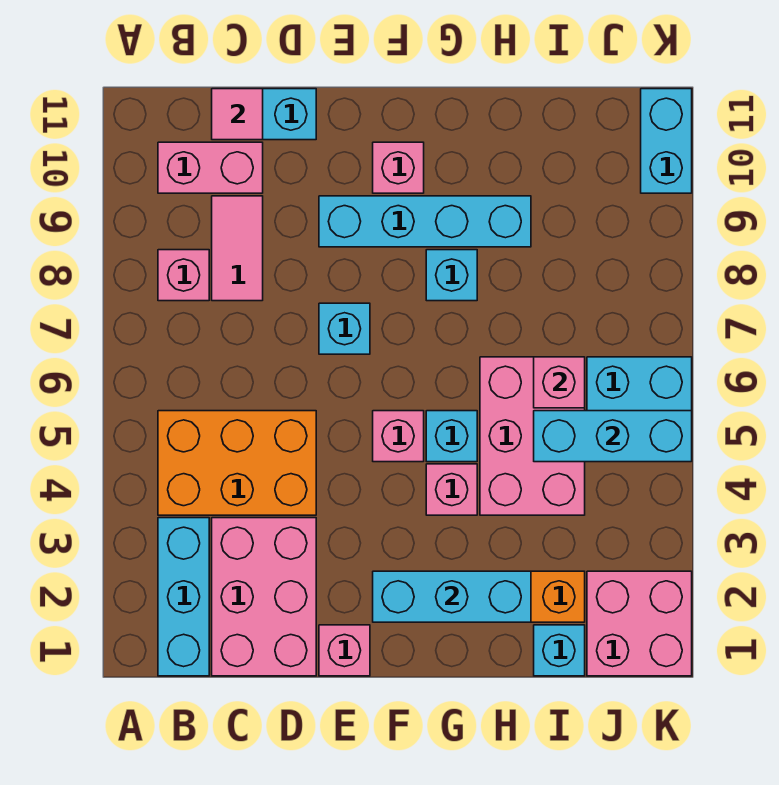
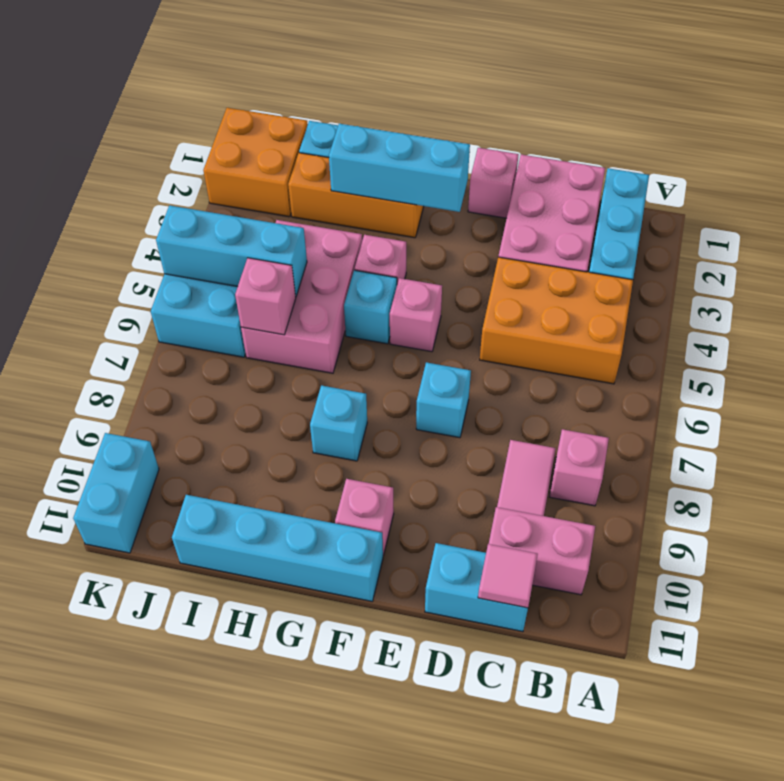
cyan brick E9:H9 level 1 -> cyan brick F11:I11 level 1
pink brick J1:K2 level 1 -> orange brick J1:K2 level 1

